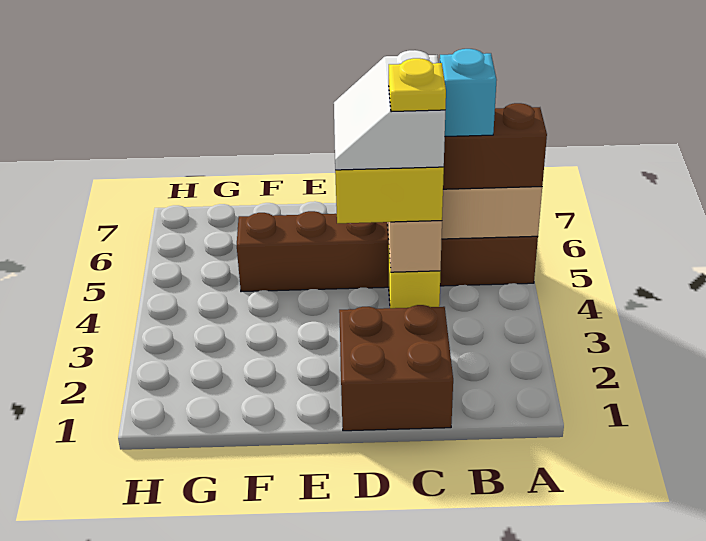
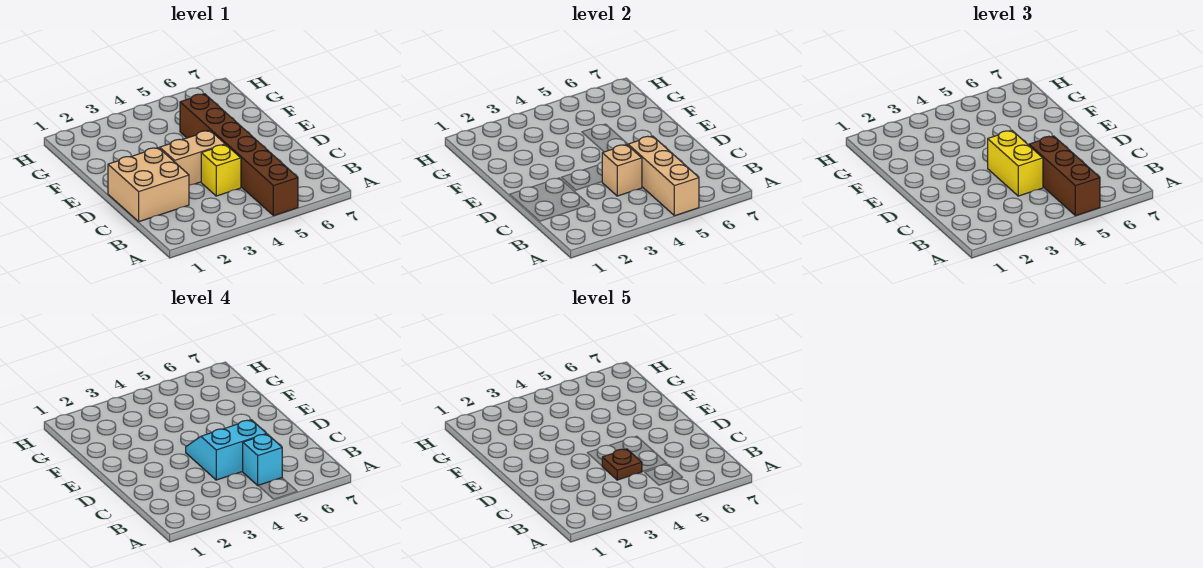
brown brick C1:D2 level 1 -> tan brick C1:D2 level 1
white slope C4:D5 level 4 top C -> cyan slope C4:D5 level 4 top C
yellow plate C4 level 5 -> brown plate C4 level 5
none -> tan brick D3:D4 level 1

